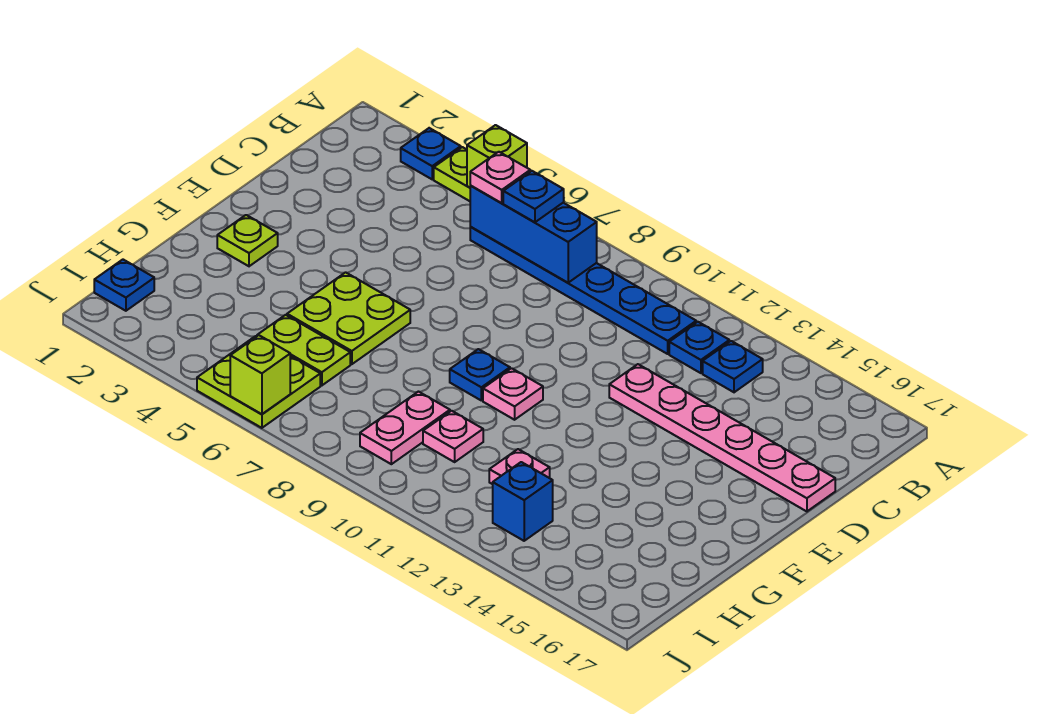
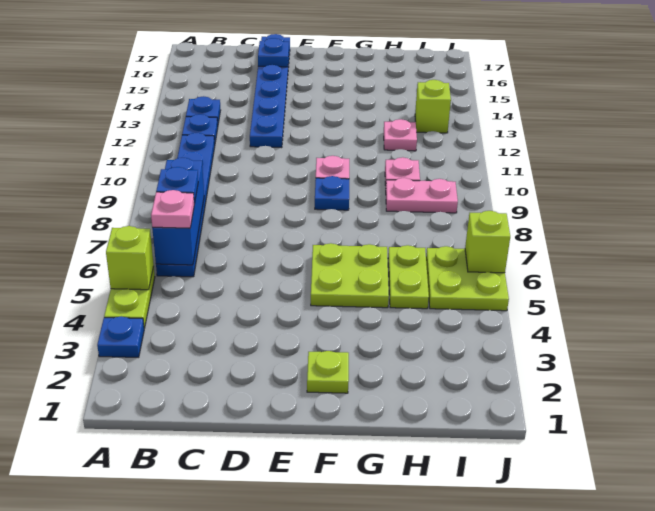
pink plate D12:D17 level 1 -> blue plate D12:D17 level 1
blue plate I1 level 1 -> blue plate D16 level 2
blue brick I13 level 1 -> lime brick I13 level 1

